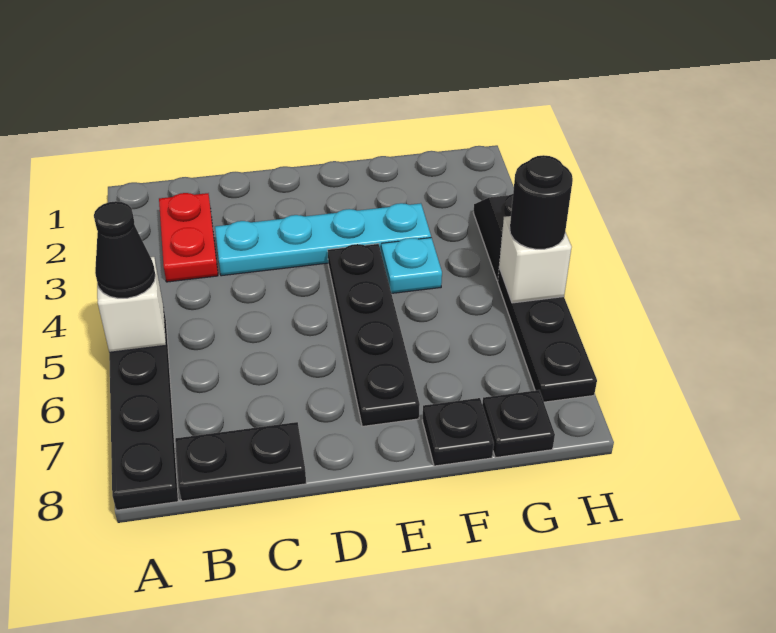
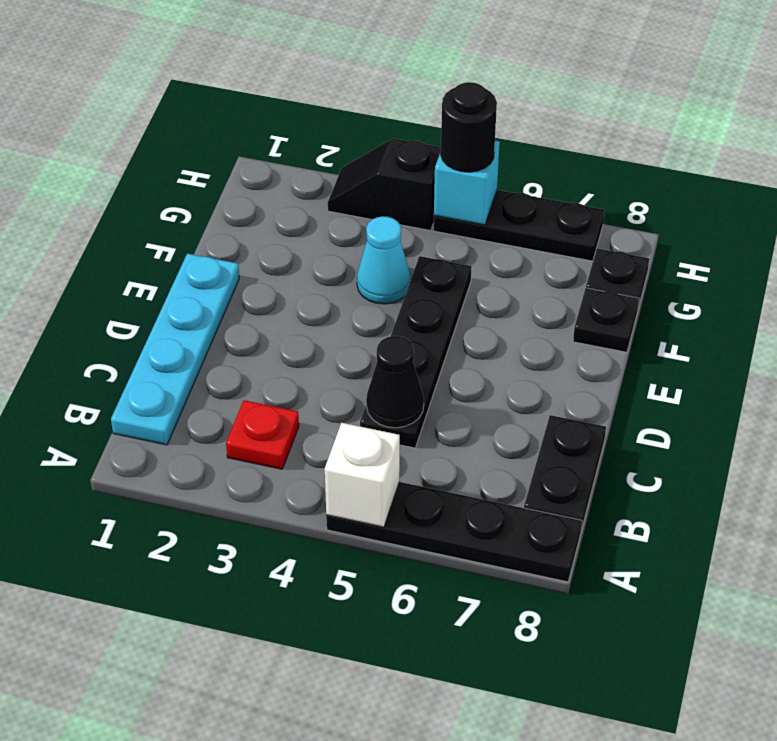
black cone A5 level 3 -> black cone C5 level 2
red plate B2:B3 level 1 -> red plate B3 level 1
cyan plate C3:F3 level 1 -> cyan plate B1:E1 level 1
black plate E4:E7 level 1 -> black plate C5:F5 level 1
cyan plate F4 level 1 -> cyan cone F4 level 1
white brick H5 level 2 -> cyan brick H5 level 2

